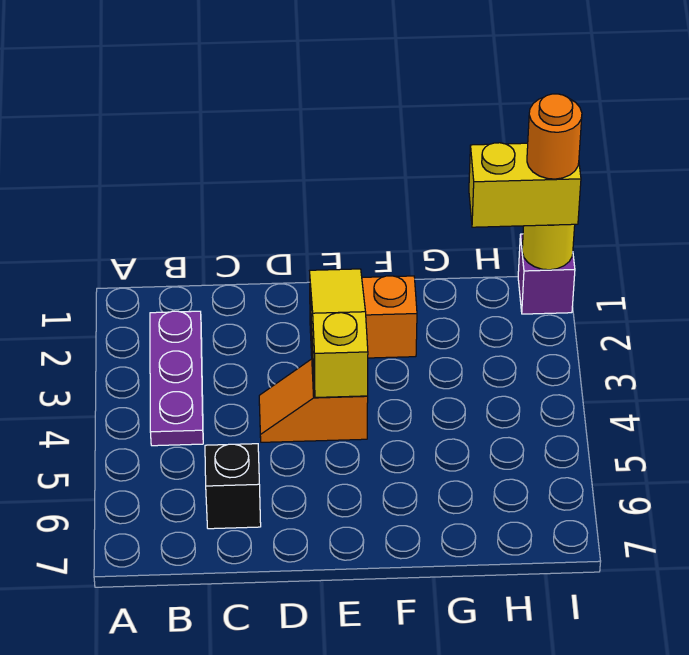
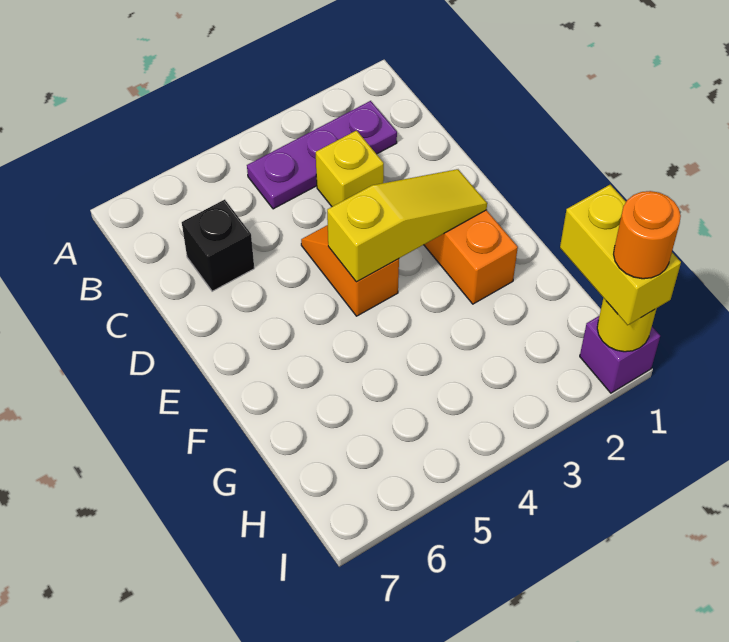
none -> yellow brick C3 level 1

